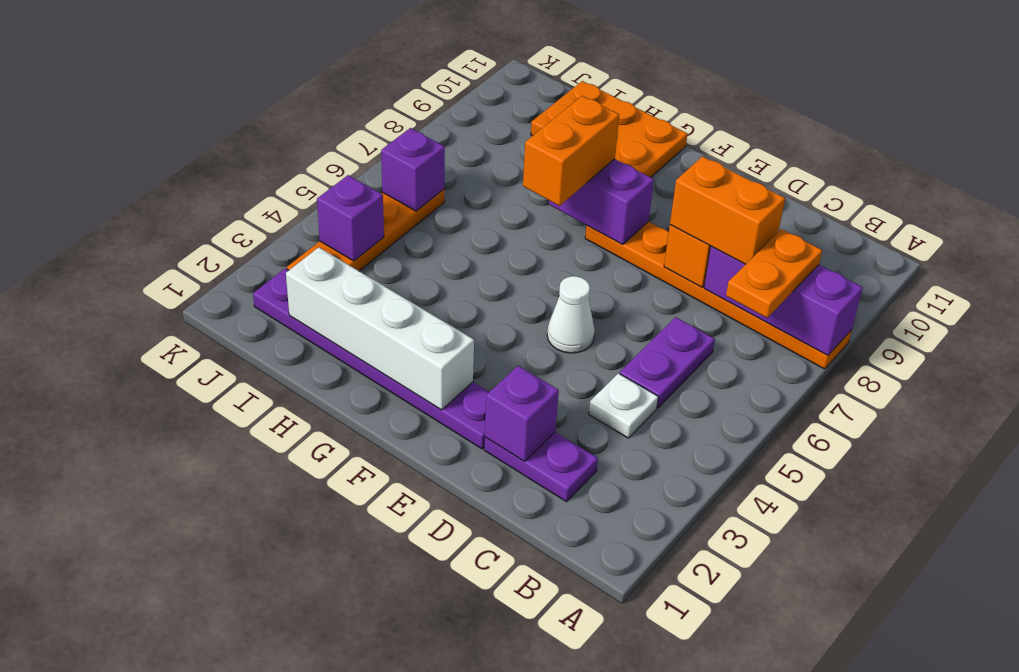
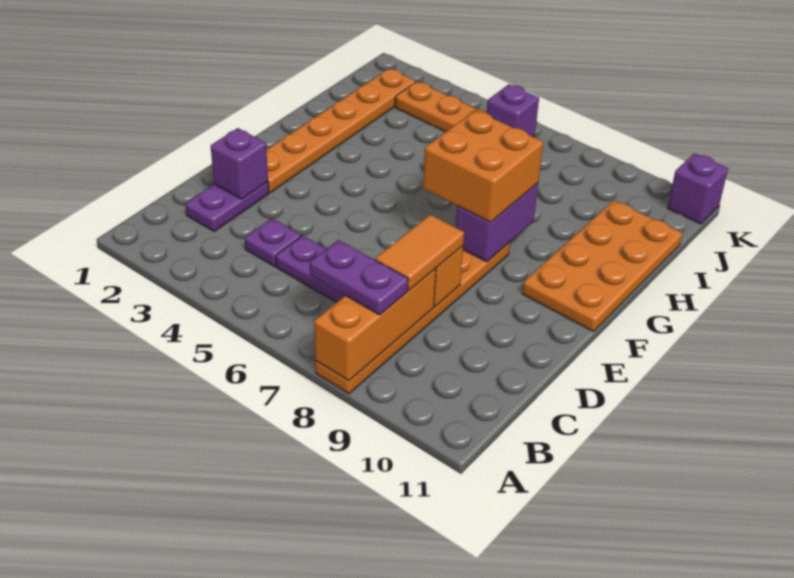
purple brick A8:C8 level 2 -> orange brick A8:C8 level 2
orange plate B7:B8 level 3 -> purple plate B7:B8 level 3
white plate C4 level 1 -> purple plate C4 level 1
orange brick C8:D8 level 3 -> orange tile C8:D8 level 3
purple plate E2:J2 level 1 -> orange plate E2:J2 level 1
white cone E5 level 1 -> none
white brick F2:I2 level 2 -> none
orange brick G7:G8 level 3 -> orange brick F7:G8 level 3
orange plate G10:I11 level 1 -> orange plate F10:I11 level 1
purple brick J4 level 2 -> purple brick K11 level 1

